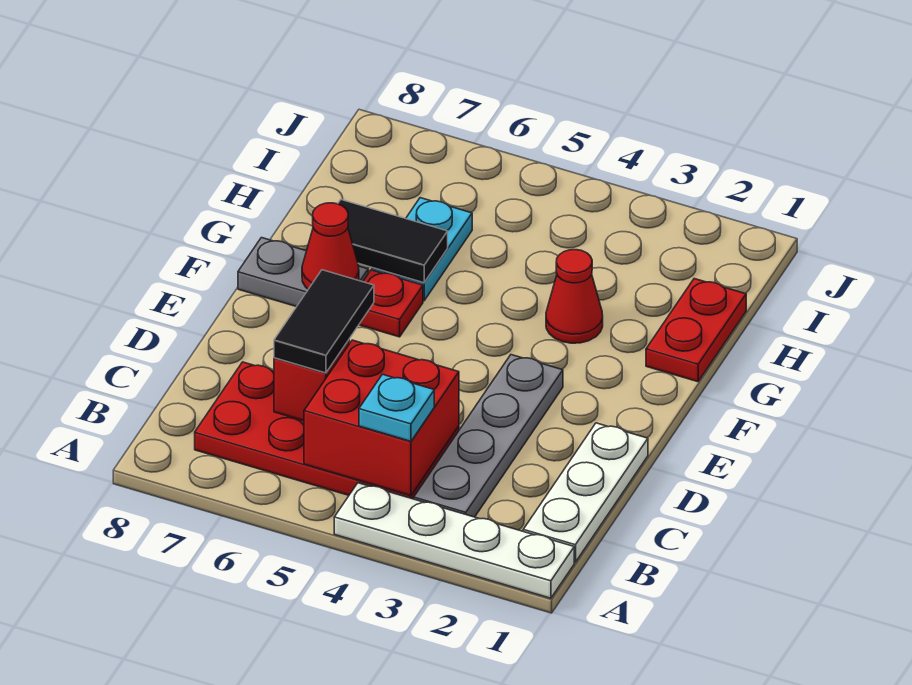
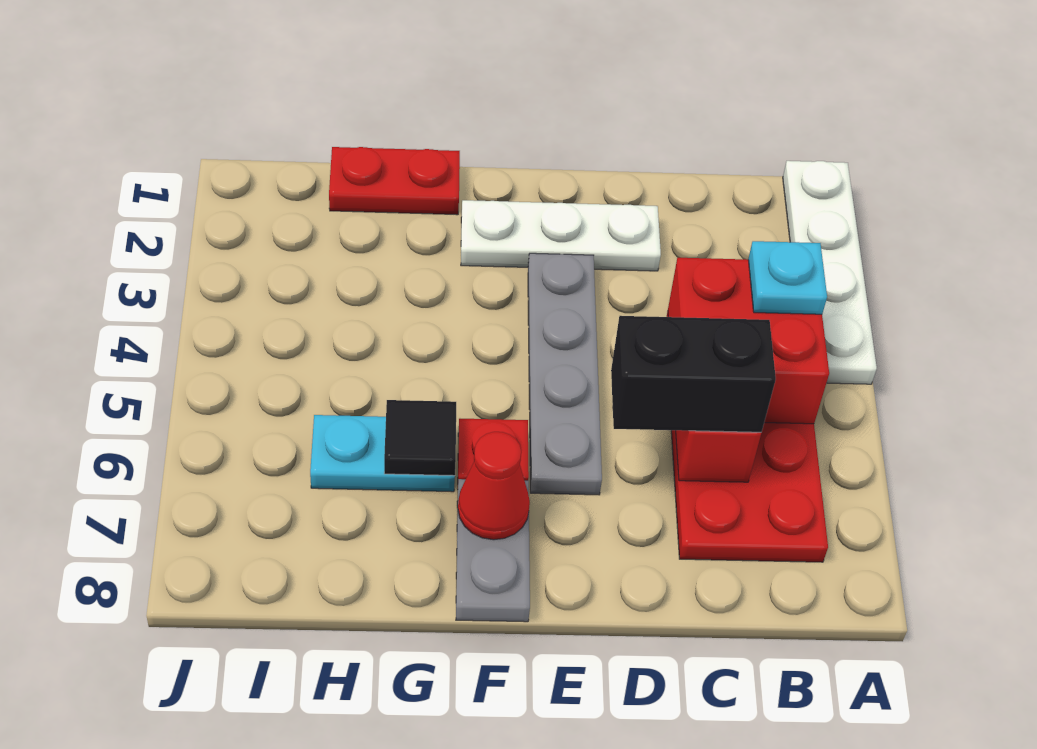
white plate B1:D1 level 1 -> white plate D2:F2 level 1
grey plate B3:E3 level 1 -> grey plate E3:E6 level 1
black tile C6:D6 level 3 -> black brick C6:D6 level 3
red cone G3 level 1 -> none
black tile G6:G7 level 2 -> black tile G6 level 2

